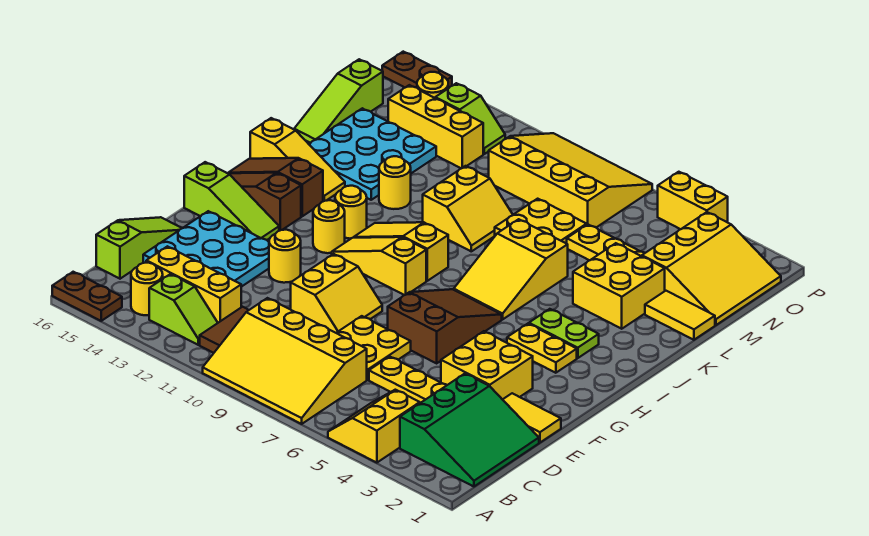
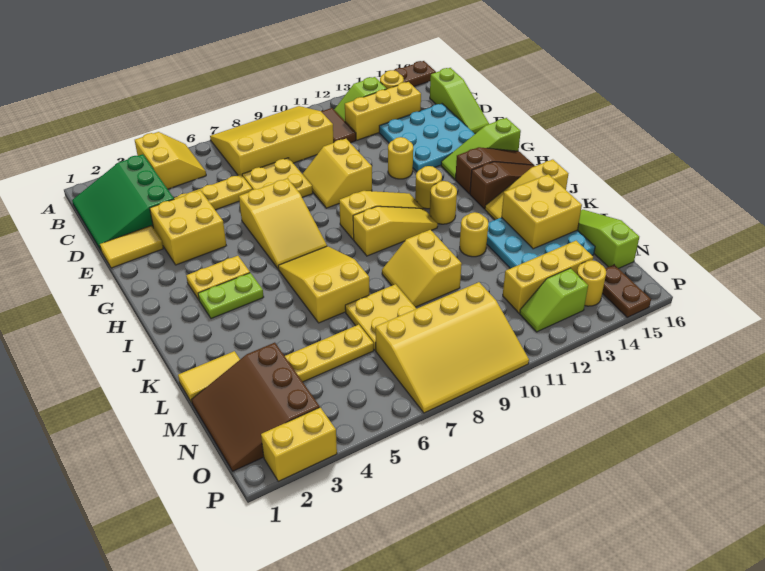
brown slope F6:H7 level 1 top F -> yellow slope F6:H7 level 1 top F
yellow brick K3:L4 level 1 -> yellow brick K14:L15 level 2
yellow slope M1:O3 level 1 top 3 -> brown slope M1:O3 level 1 top 3
yellow brick P4:P5 level 1 -> yellow brick P2:P3 level 1
brown plate P15:P16 level 1 -> brown plate O15:P15 level 1

